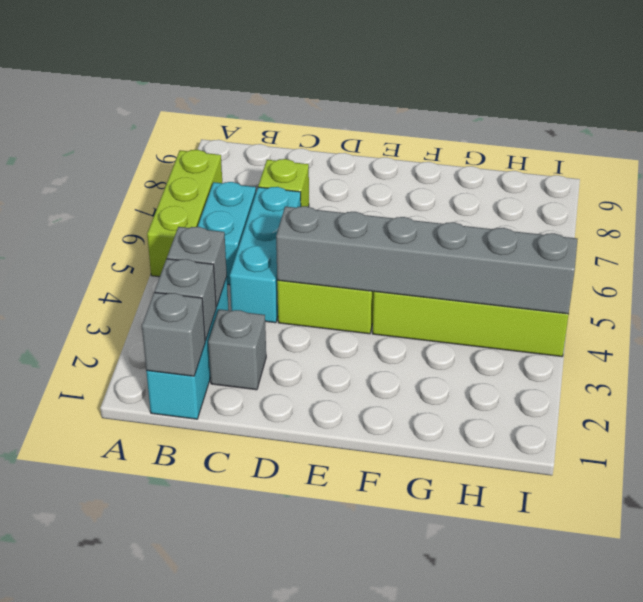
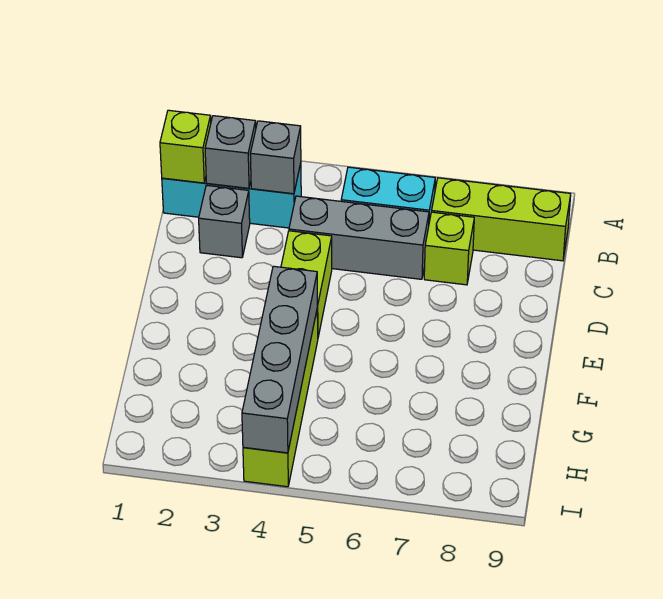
lime brick A5:A7 level 1 -> lime brick B7:B9 level 1
grey brick B1 level 2 -> lime brick B1 level 2
cyan brick C4:C6 level 1 -> grey brick C4:C6 level 1
grey brick D4:I4 level 2 -> grey brick F4:I4 level 2

